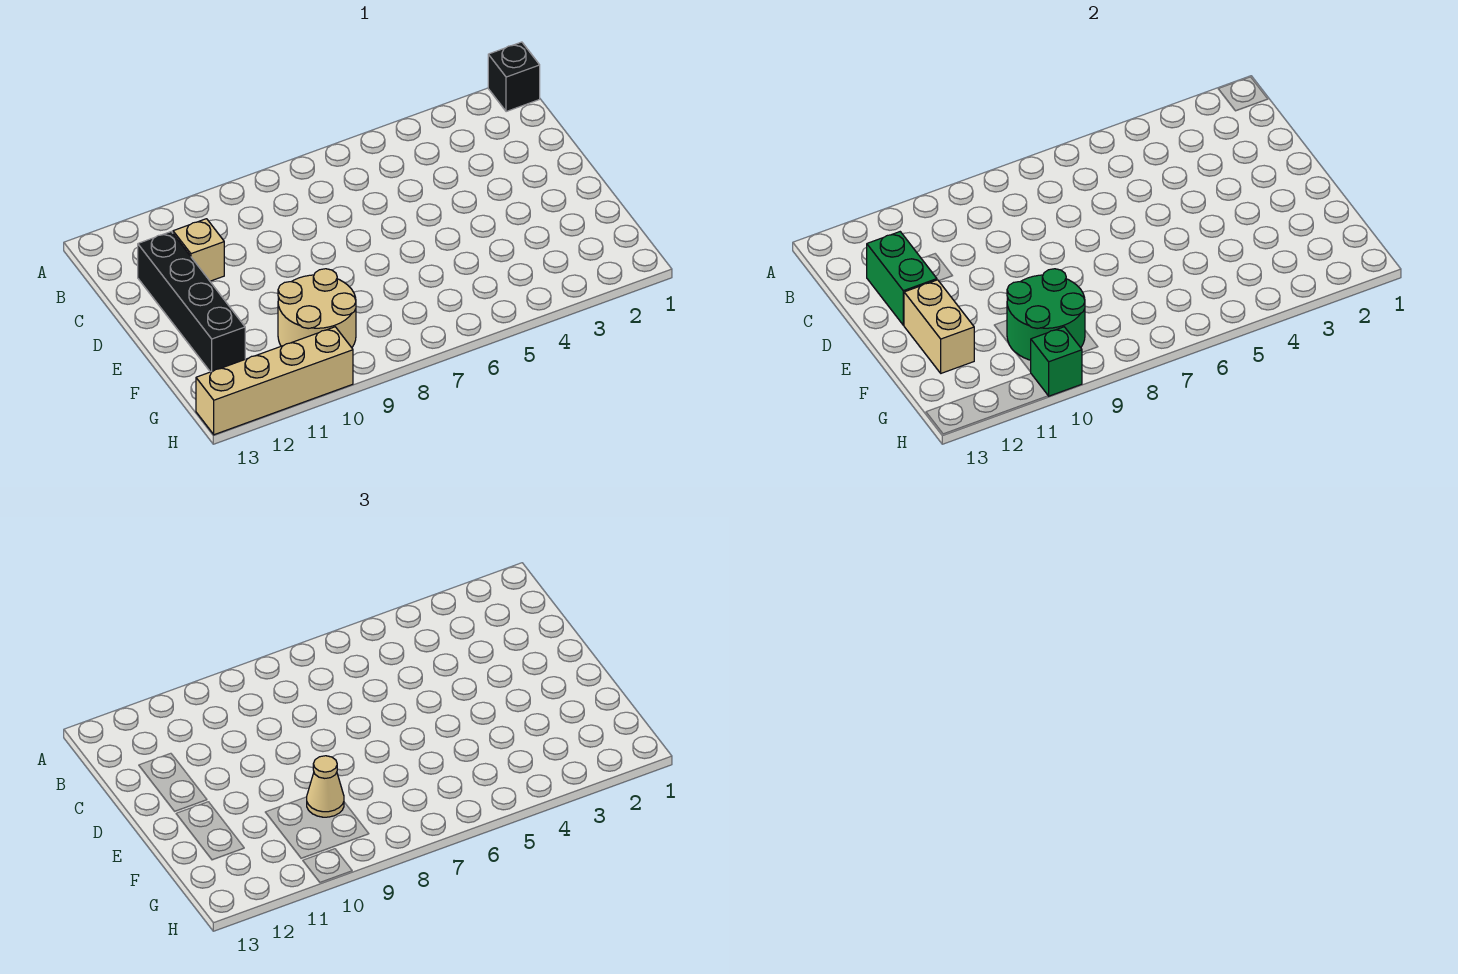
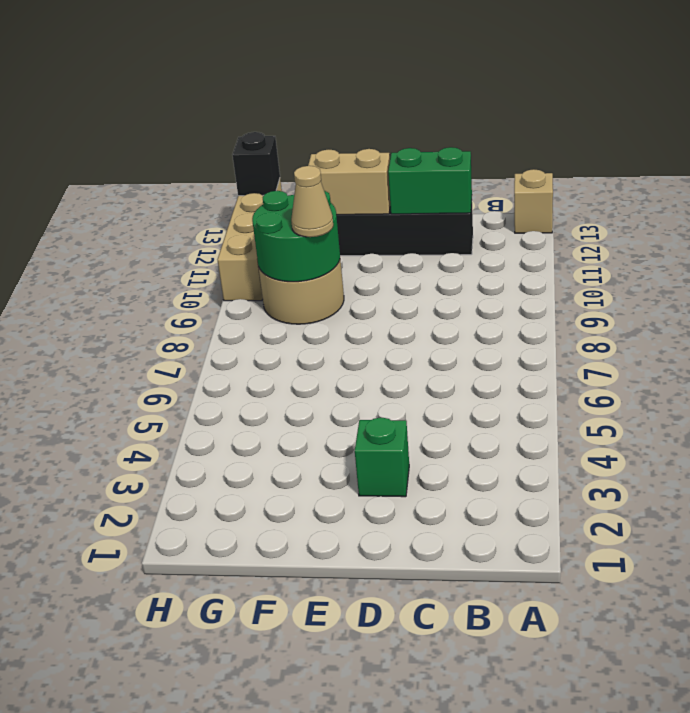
black brick A1 level 1 -> black brick H13 level 2
tan brick C11 level 1 -> tan brick A13 level 1
green brick H10 level 2 -> green brick D3 level 1

